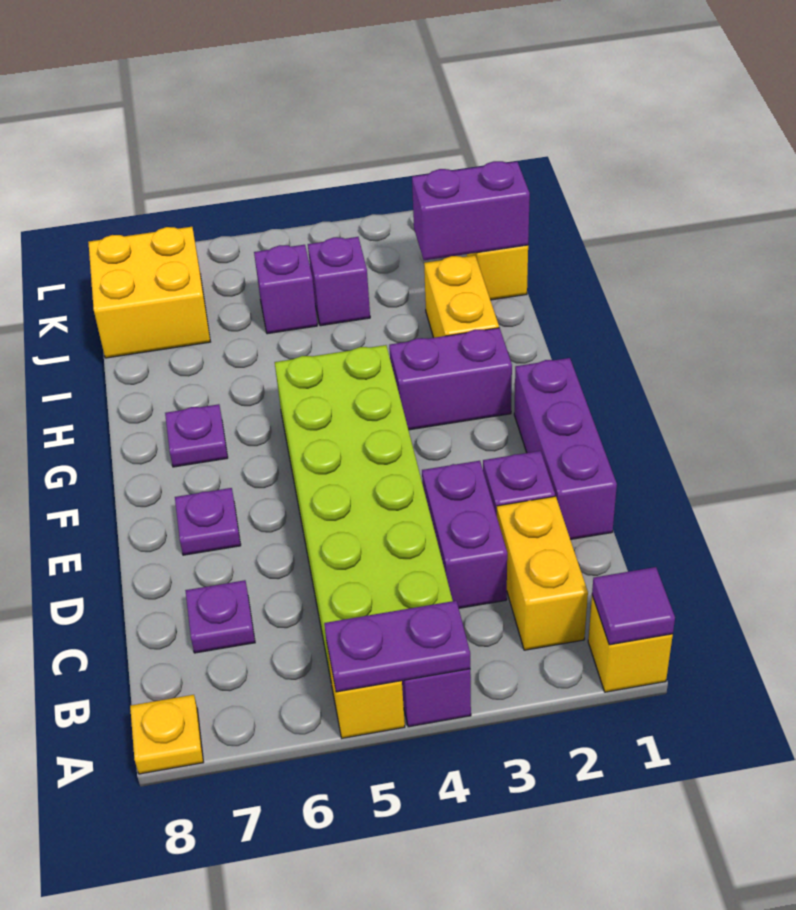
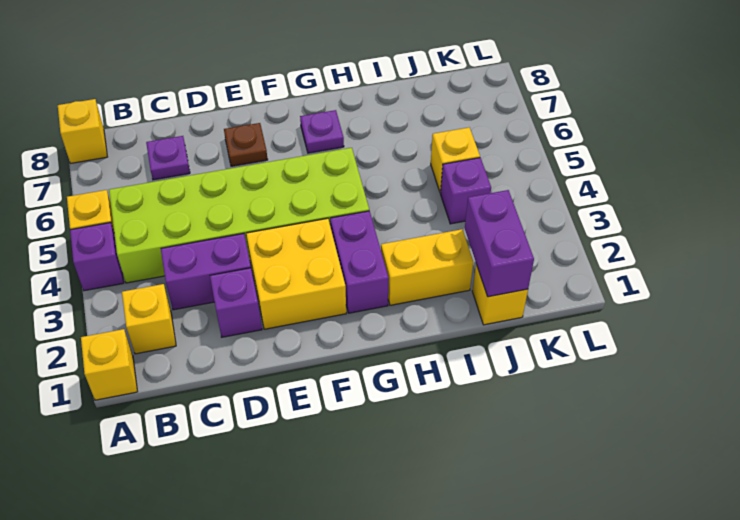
purple tile A1 level 2 -> none
purple plate A4:A5 level 2 -> none
yellow plate A8 level 1 -> yellow brick A8 level 1
yellow brick B2:C2 level 1 -> yellow brick B2 level 1
purple brick D1:F1 level 1 -> none
purple plate E7 level 1 -> brown plate E7 level 1
purple brick J5 level 1 -> yellow brick J5 level 1
yellow brick J7:K8 level 1 -> yellow brick E2:F3 level 1

